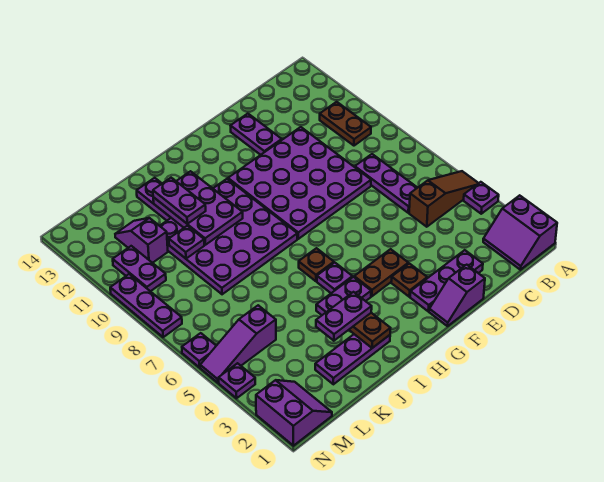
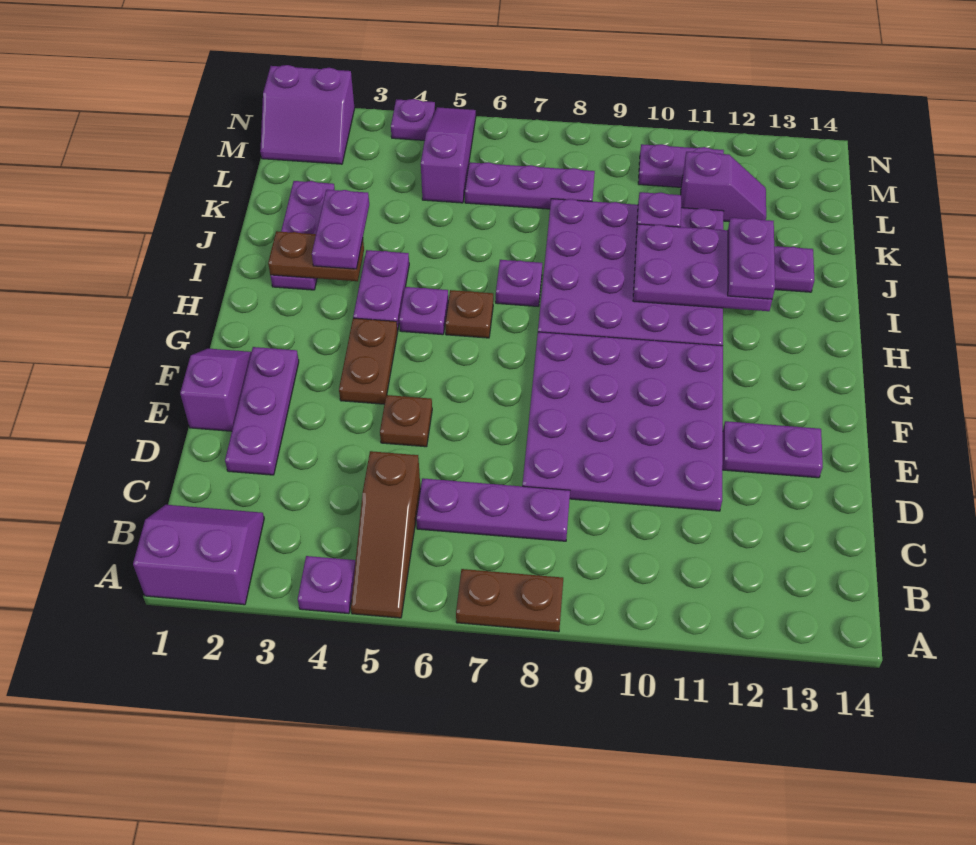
brown plate B10:B11 level 1 -> brown plate A7:A8 level 1
brown plate F3 level 1 -> brown plate E5 level 1
purple plate J11:J12 level 3 -> purple plate I12:J12 level 3
purple plate N6 level 1 -> purple plate I7 level 1
purple plate N8:N10 level 1 -> purple plate L6:L8 level 1

